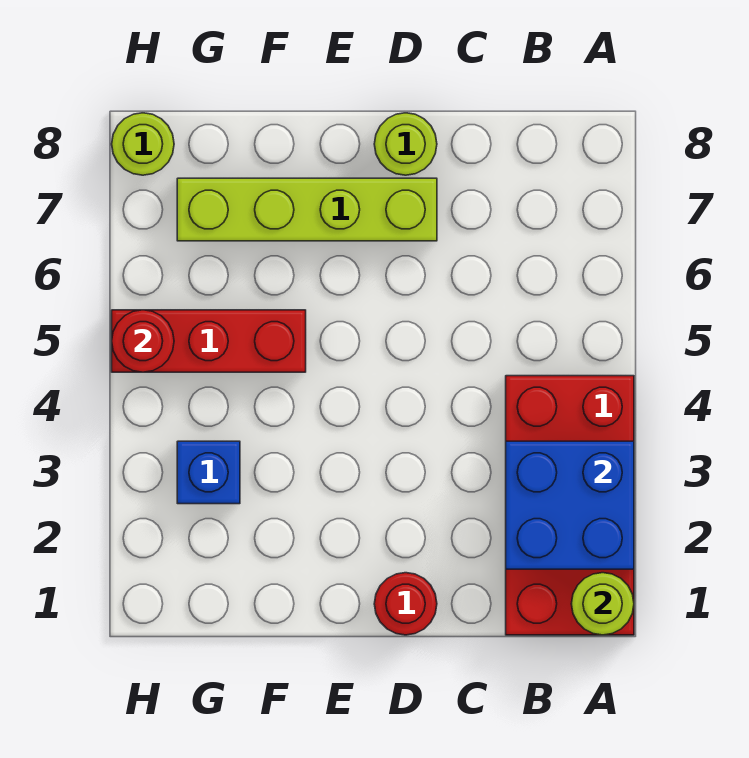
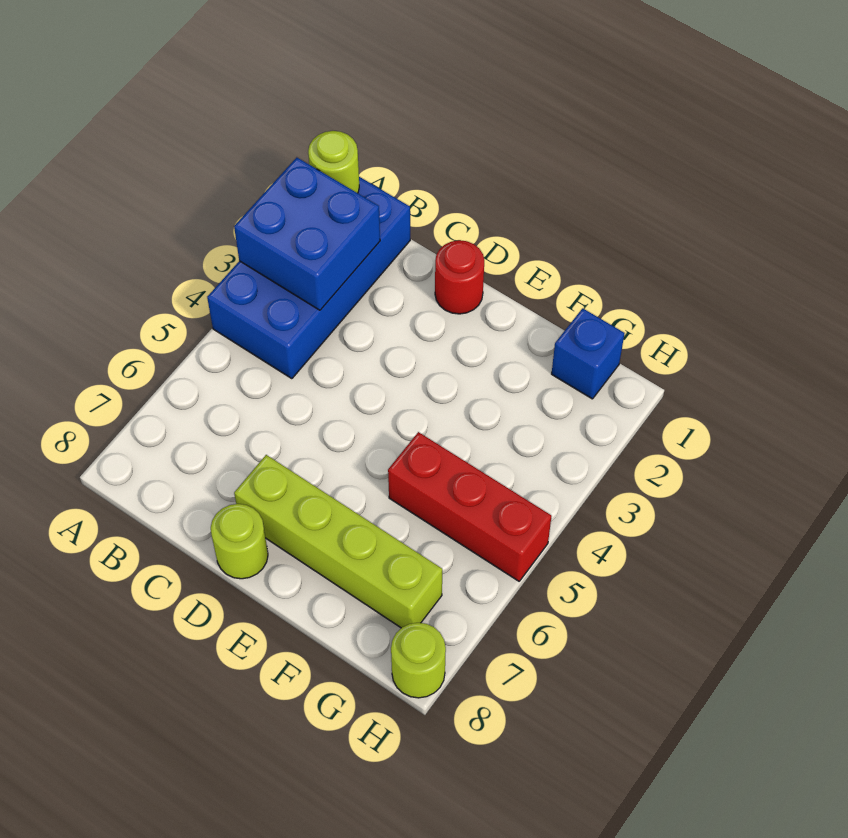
red brick A1:B4 level 1 -> blue brick A1:B4 level 1
blue brick G3 level 1 -> blue brick G1 level 1
red round brick H5 level 2 -> none

